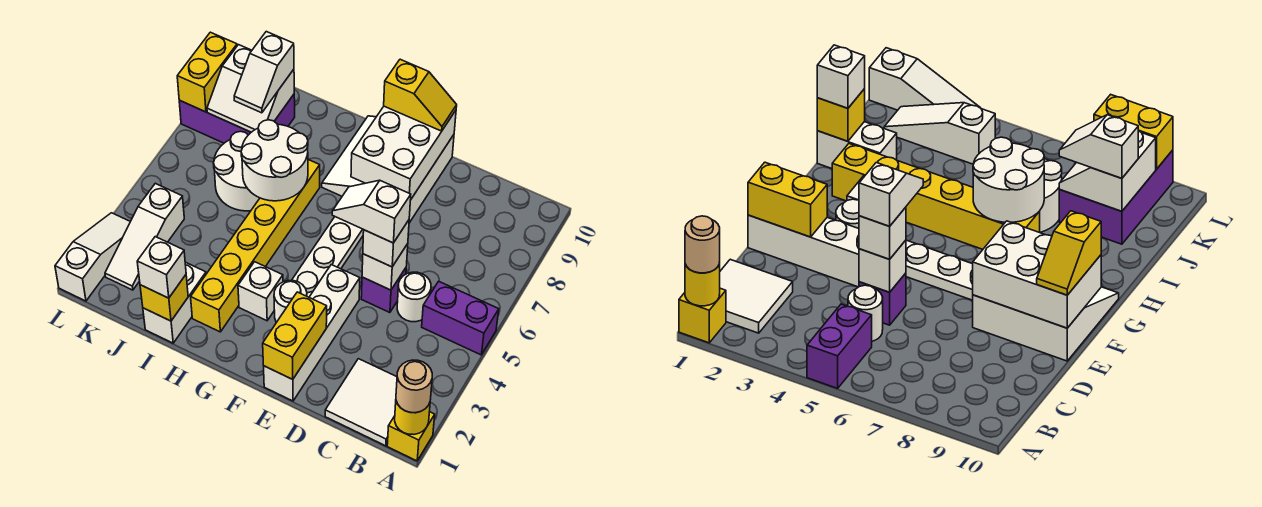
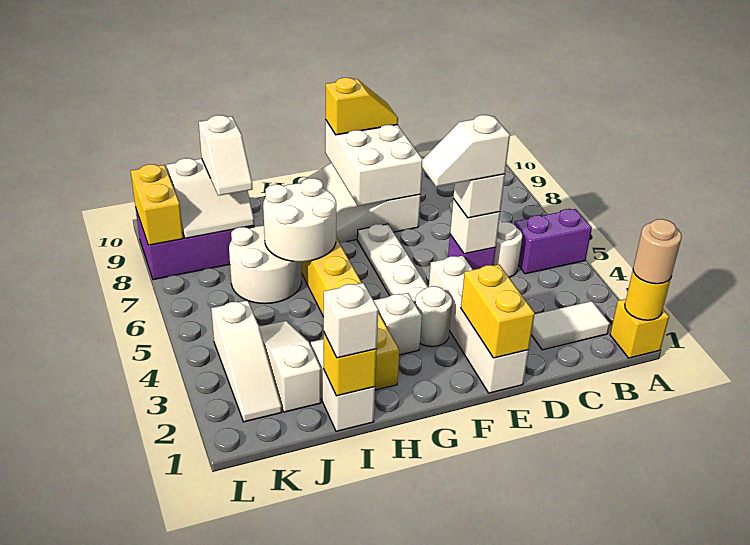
white tile B1:C2 level 1 -> white tile B2:C2 level 1
white slope L1:L3 level 1 top 1 -> white slope J2:J4 level 1 top 2

